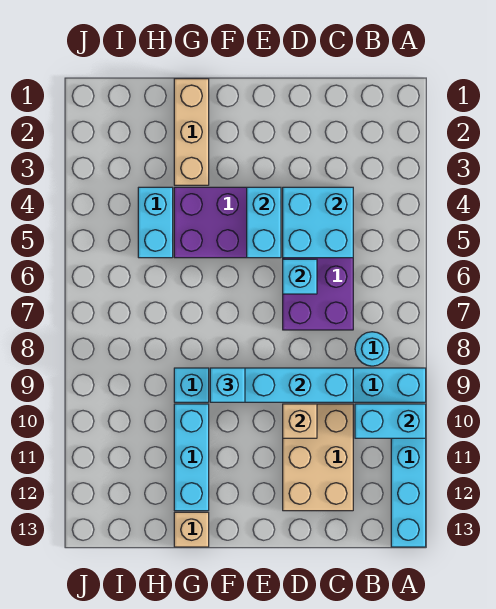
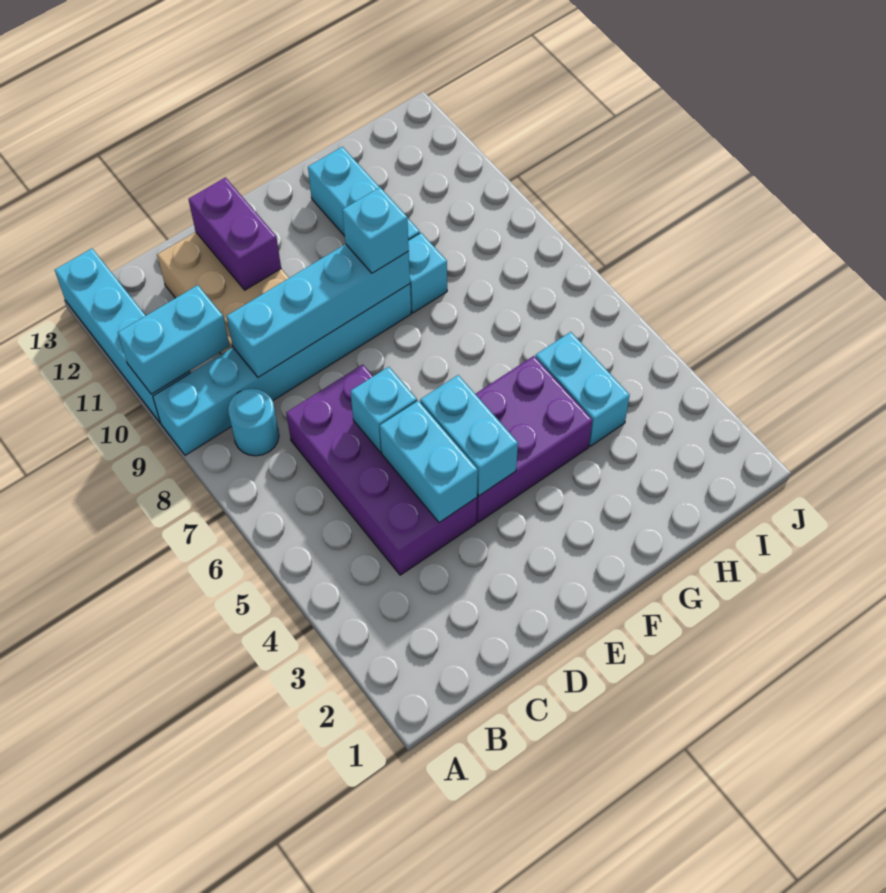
cyan brick C4:D5 level 2 -> cyan brick D4:D5 level 2
tan brick D10 level 2 -> none
none -> purple brick D11:D12 level 2
tan brick G1:G3 level 1 -> none
tan brick G13 level 1 -> none

